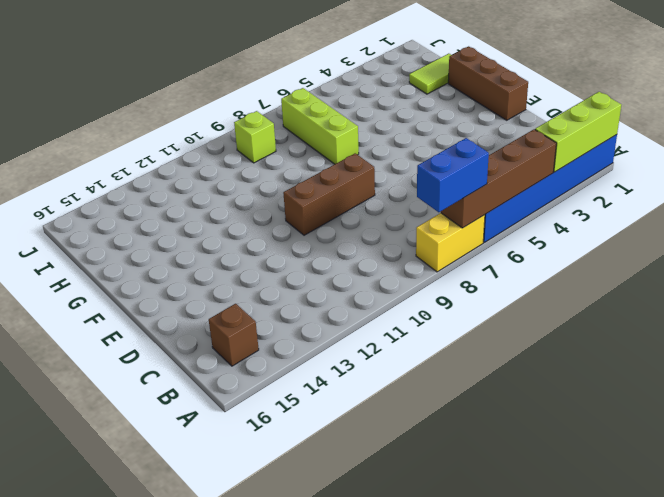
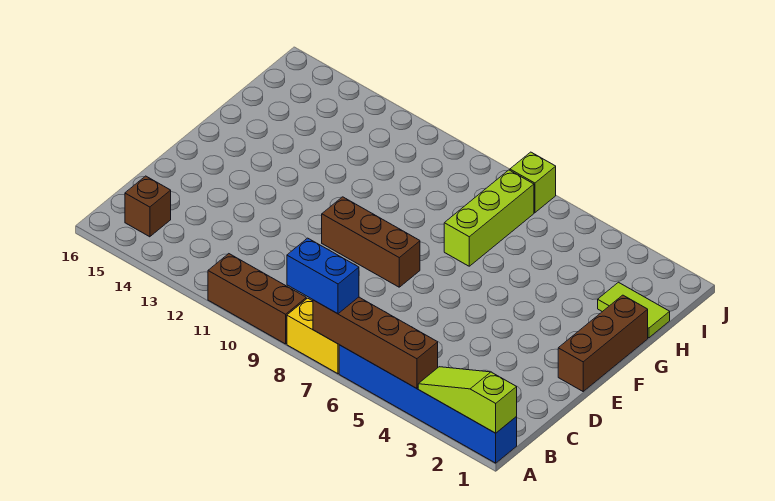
lime brick A1:A3 level 2 -> lime slope A1:A3 level 2 top 1
none -> brown brick A9:A11 level 1
lime brick I9 level 1 -> lime brick J7 level 1

